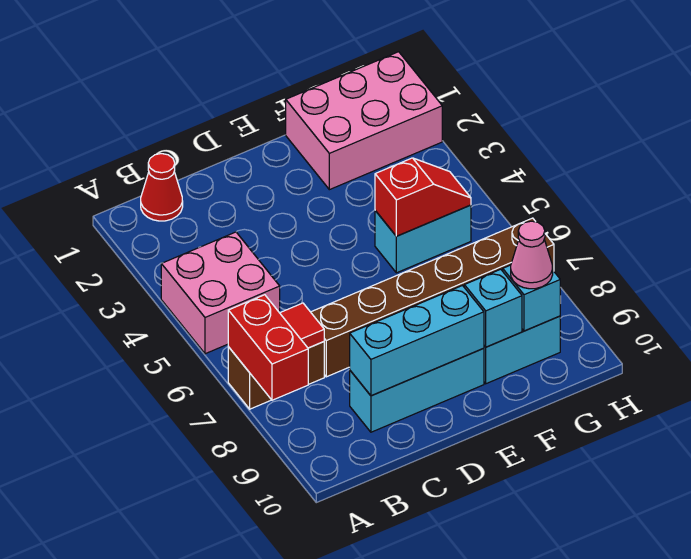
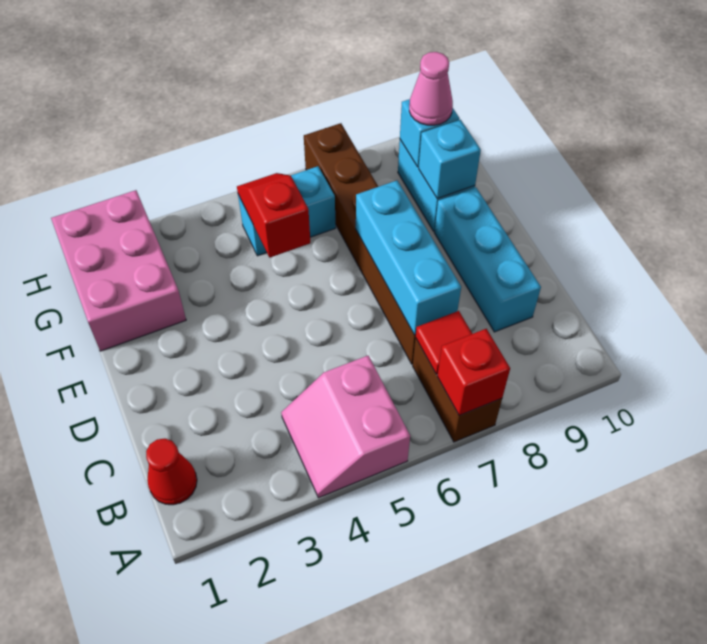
pink brick A4:B5 level 1 -> pink slope A4:B5 level 1 top 5
red brick A7:A8 level 2 -> red brick A7 level 2
cyan brick C9:E9 level 2 -> cyan brick C7:E7 level 2
cyan brick F5:G5 level 1 -> cyan brick G5:G6 level 1

